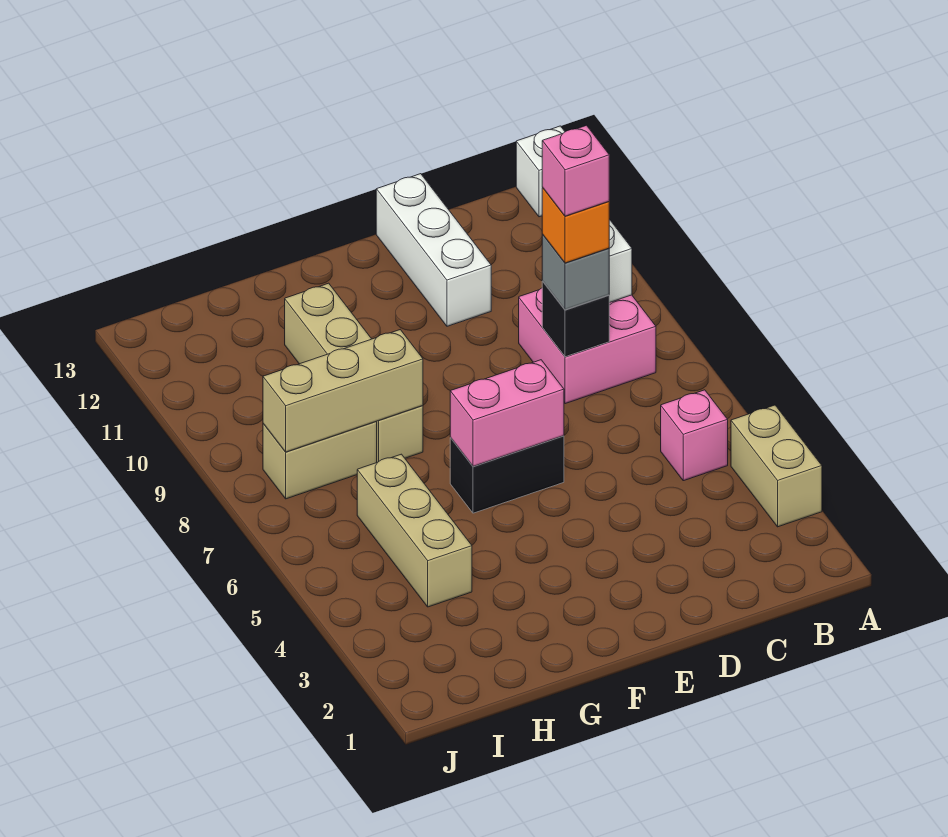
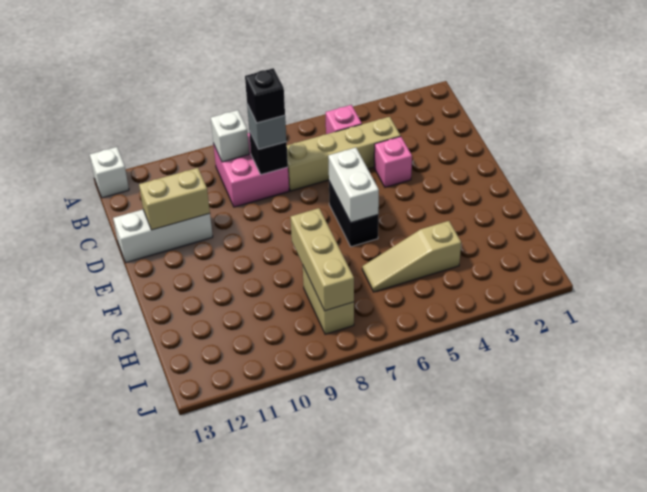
tan brick A3:A4 level 1 -> tan brick D11:D12 level 2
orange brick C8 level 4 -> black brick C8 level 4
pink brick C8 level 5 -> pink brick D4 level 1
pink brick E6:F6 level 2 -> white brick E6:F6 level 2
tan brick G8:G11 level 1 -> tan brick C4:C7 level 1
tan brick H4:H6 level 1 -> tan slope H4:H6 level 1 top 4

